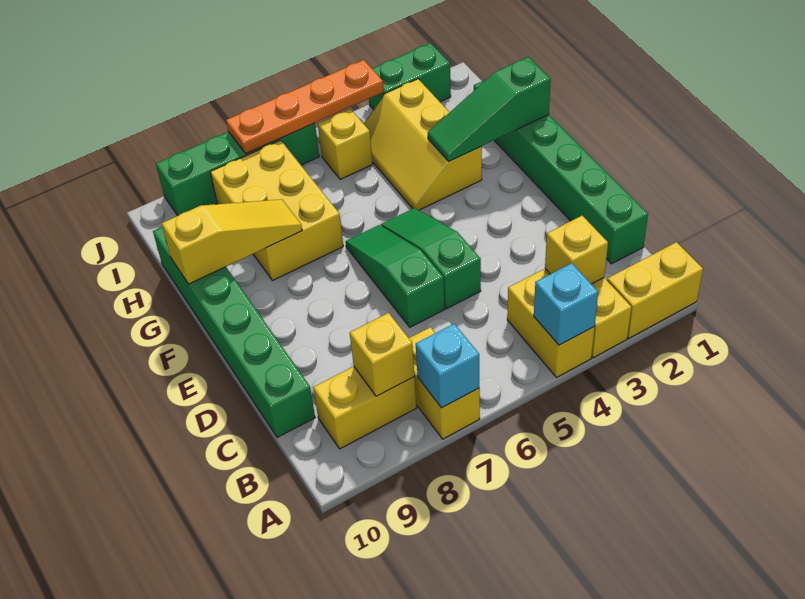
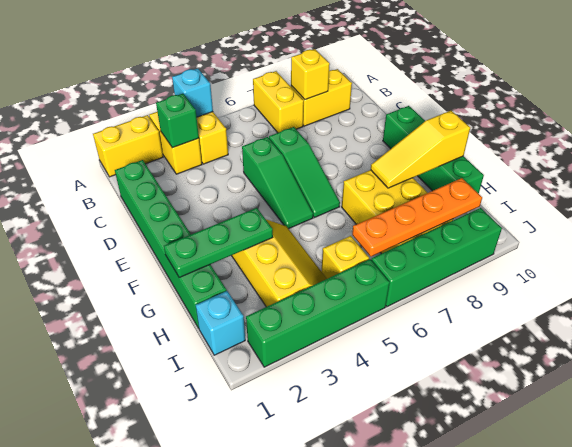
cyan brick A7 level 2 -> cyan brick I1 level 1
yellow brick B3 level 2 -> green brick B3 level 2
green brick C10:H10 level 1 -> green brick E10:H10 level 1
green slope G1:G3 level 2 top 1 -> green plate G1:G3 level 2
green brick J2:J3 level 1 -> green brick J2:J5 level 1
orange plate J4:J7 level 2 -> orange plate I6:I9 level 2

